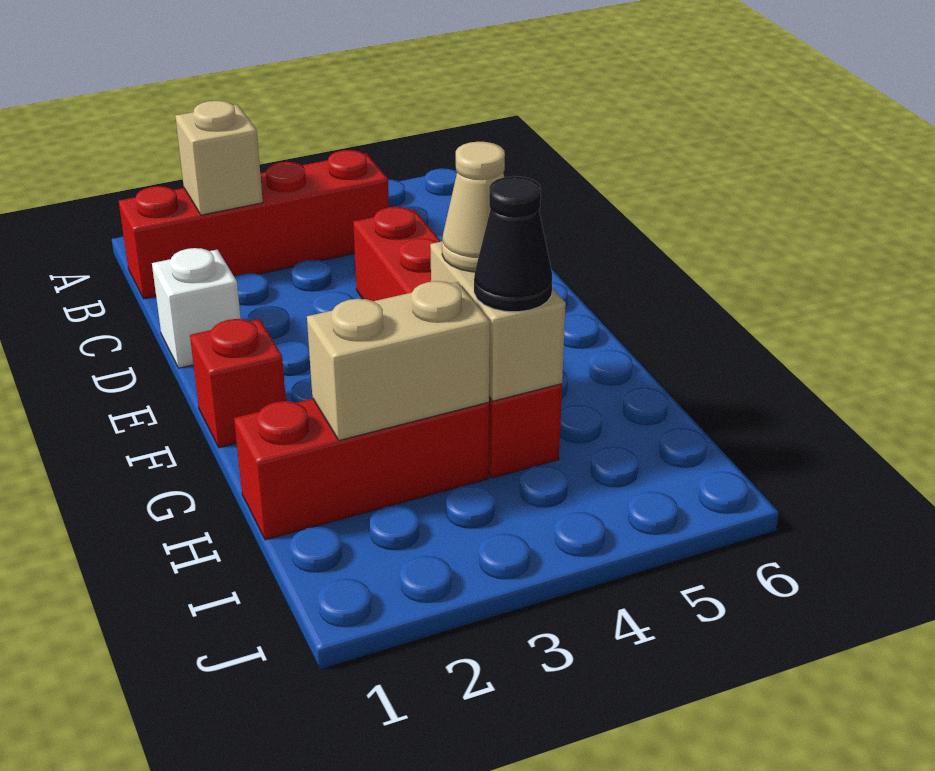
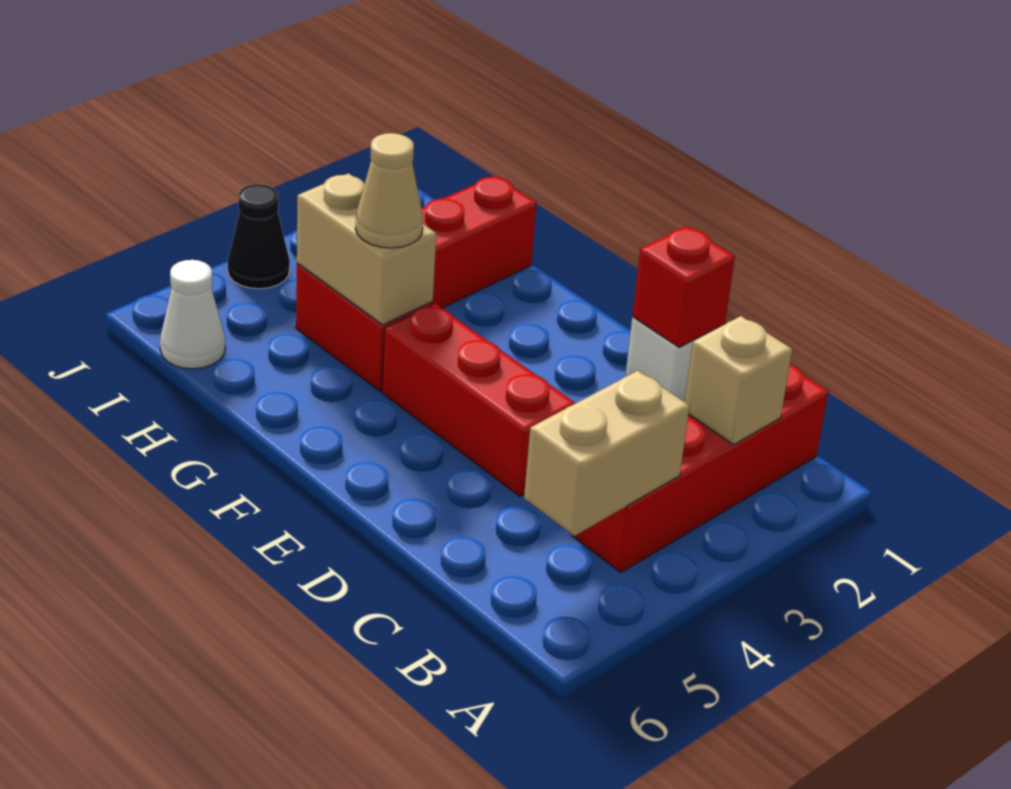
red brick F1 level 1 -> red brick D1 level 2
tan brick H2:H3 level 2 -> tan brick B4:B5 level 2
black cone H4 level 3 -> black cone J4 level 1
none -> white cone I6 level 1

